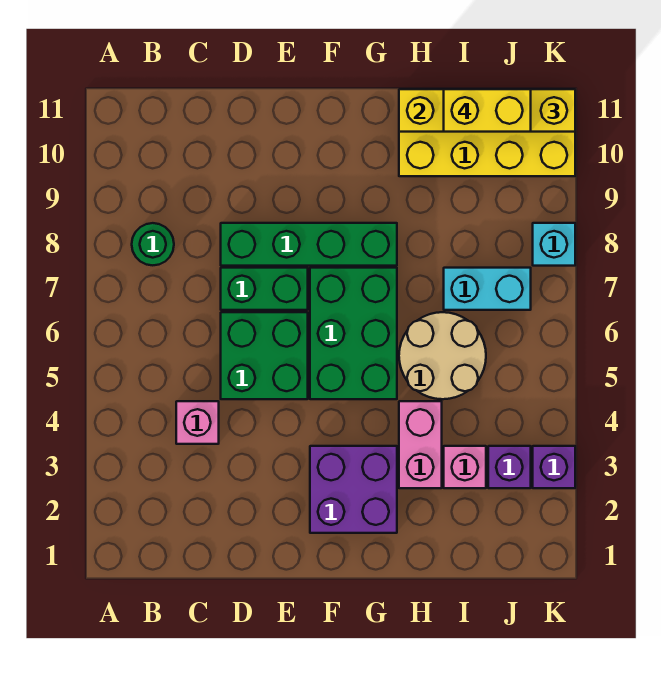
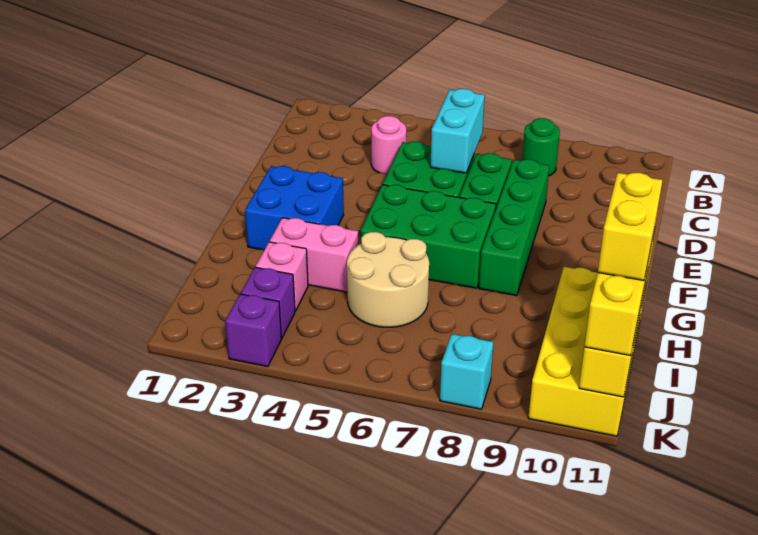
pink brick C4 level 1 -> pink round brick C4 level 1
purple brick F2:G3 level 1 -> blue brick F2:G3 level 1
cyan brick I7:J7 level 1 -> cyan brick C6:D6 level 2

